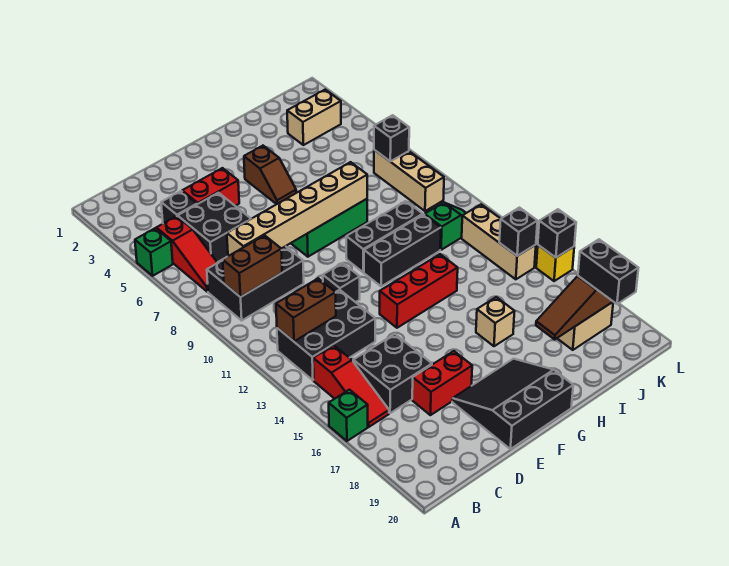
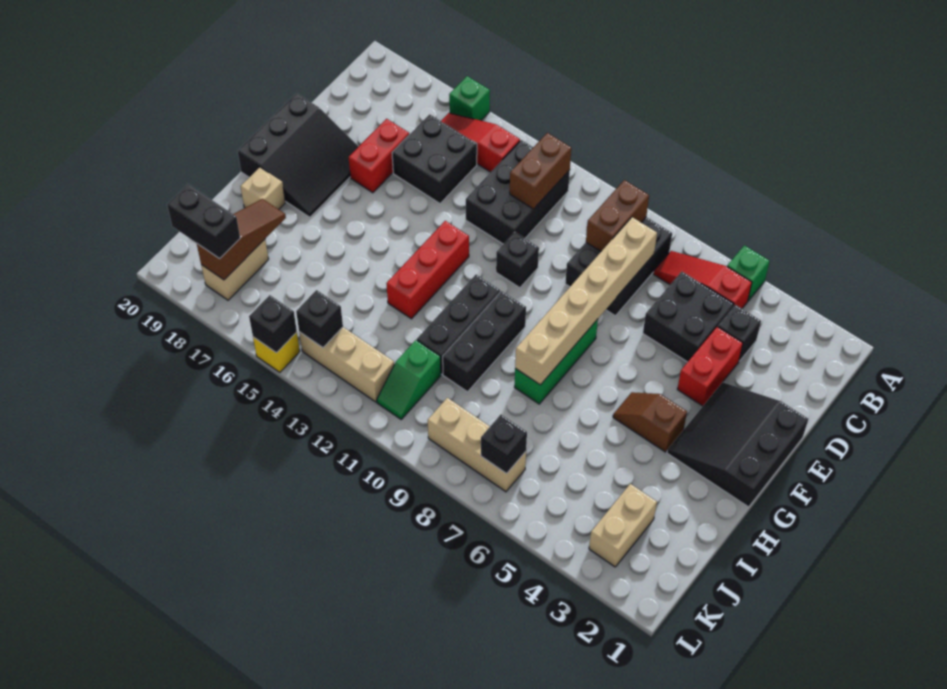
none -> black slope E1:G3 level 1 top 1
tan brick H16 level 1 -> tan brick H19 level 1

